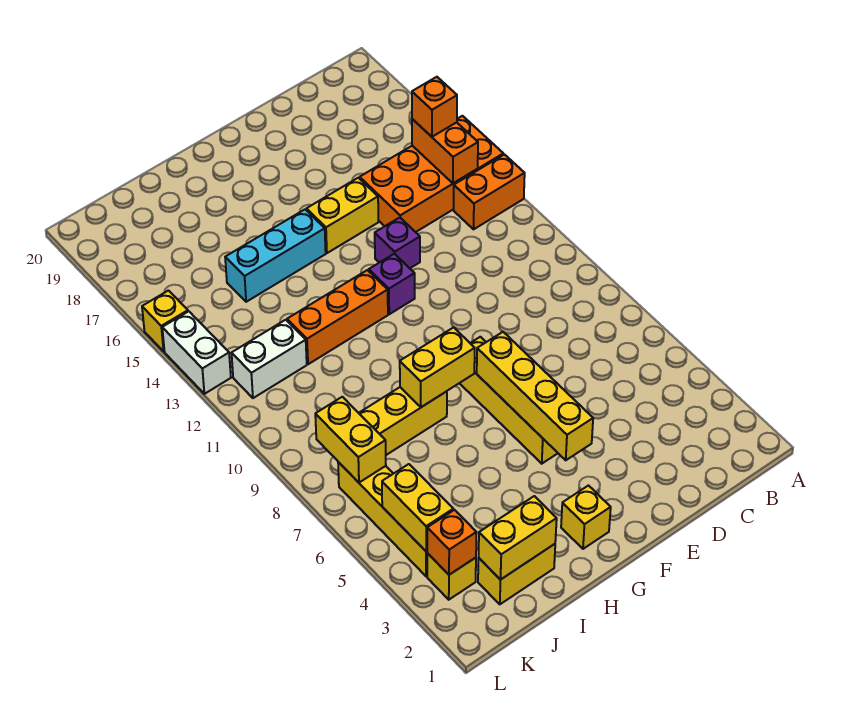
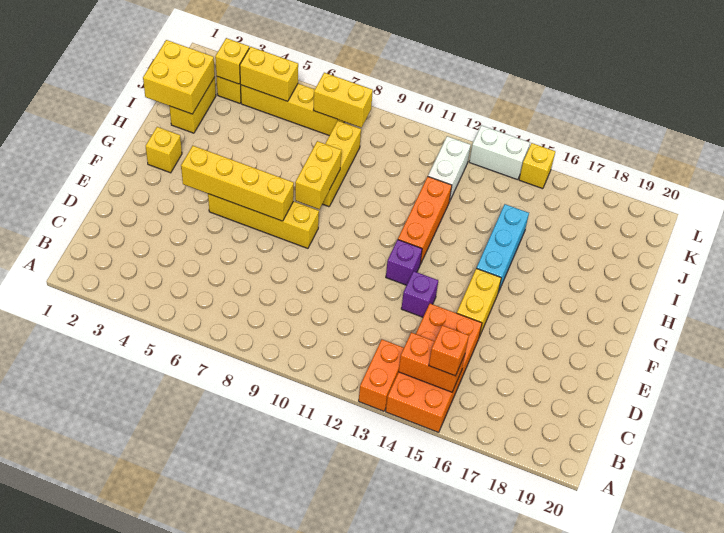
yellow brick I2:J2 level 2 -> yellow brick I1:J2 level 2
orange brick K3 level 2 -> yellow brick K3 level 2

